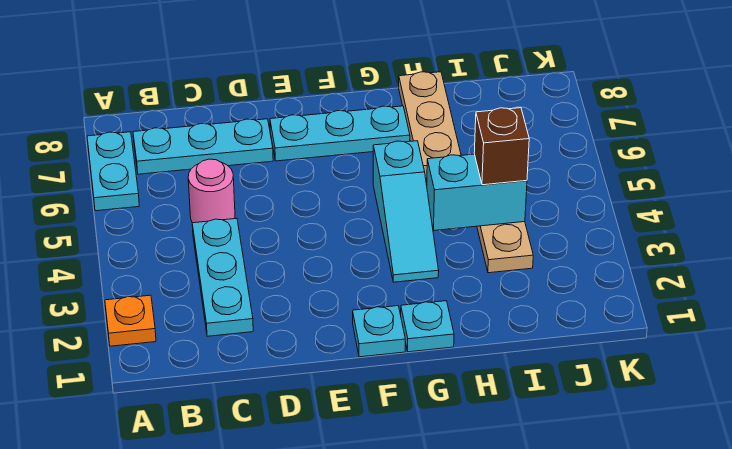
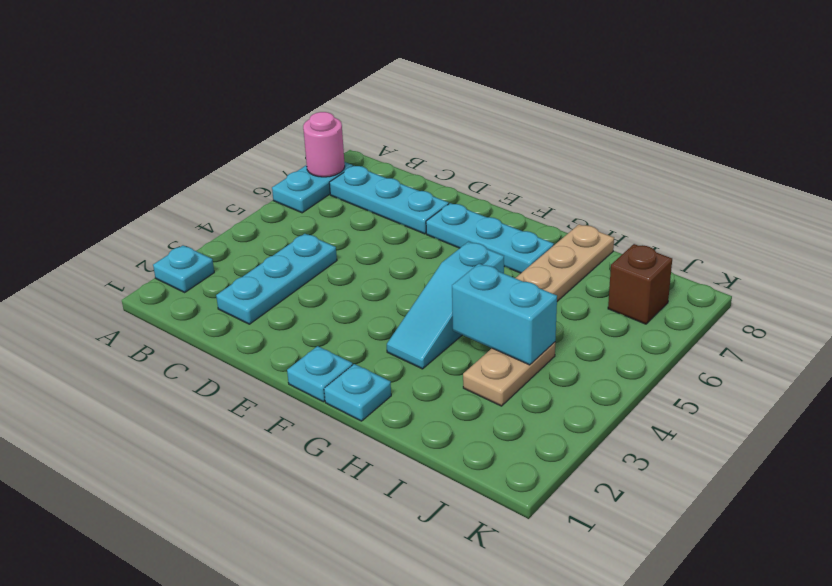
orange plate A2 level 1 -> cyan plate A2 level 1
pink round brick C5 level 1 -> pink round brick A7 level 2
brown brick I4 level 3 -> brown brick J7 level 1

